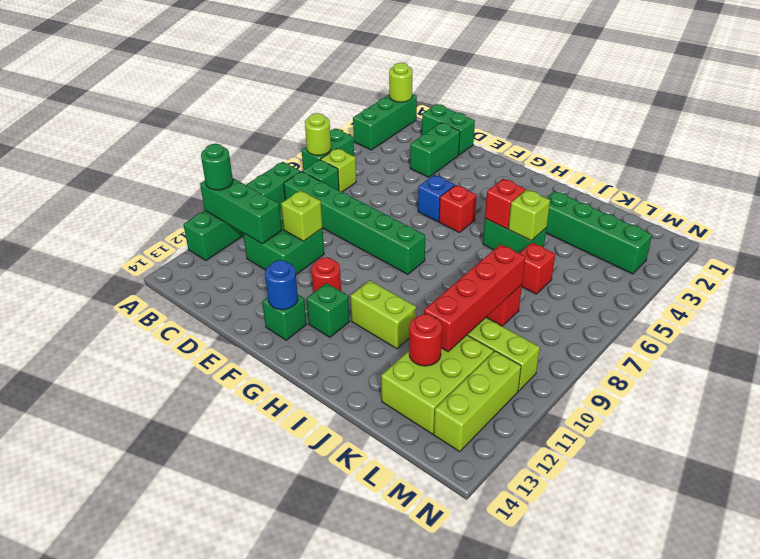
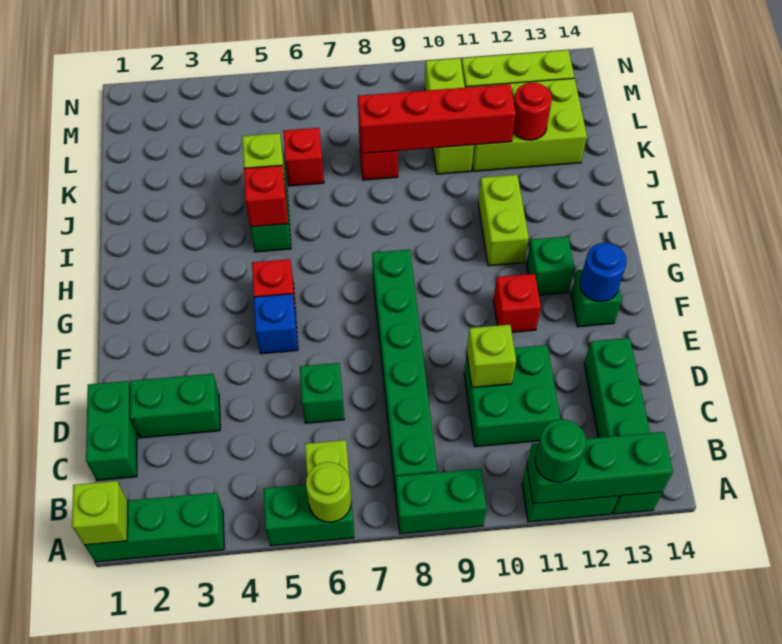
lime round brick A1 level 2 -> lime brick A1 level 2
green brick A11:C11 level 2 -> green brick A11:A13 level 2
green brick B7 level 1 -> green brick D6 level 1
red round brick F11 level 1 -> red brick F11 level 1
green brick J3:M3 level 1 -> green brick A13:D13 level 1

